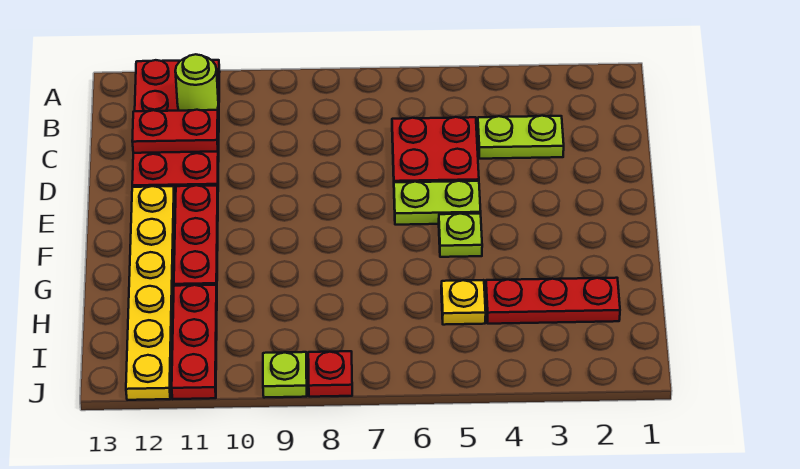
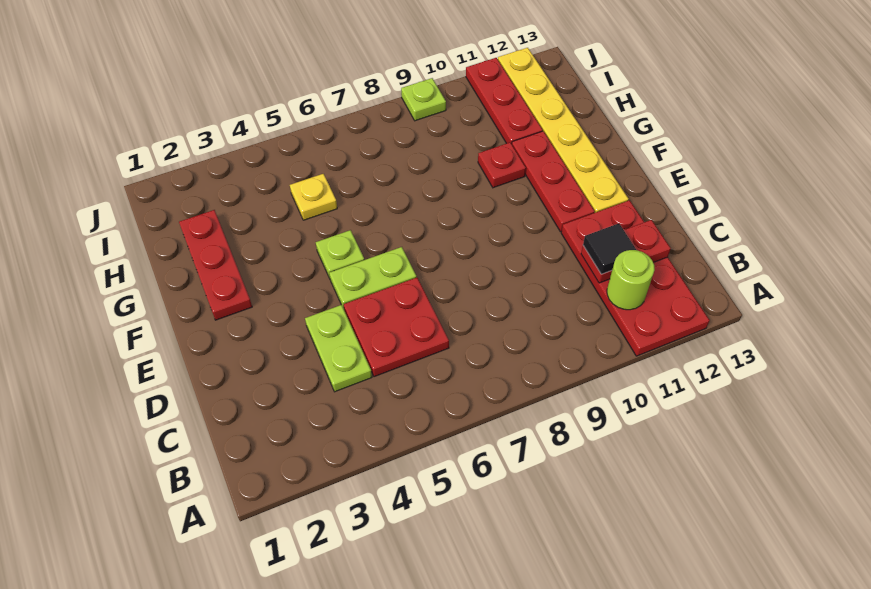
lime plate C3:C4 level 1 -> lime plate C4:D4 level 1
none -> black tile C11 level 3
red plate H2:H4 level 1 -> red plate F2:H2 level 1
red plate J8 level 1 -> red plate G10 level 1

